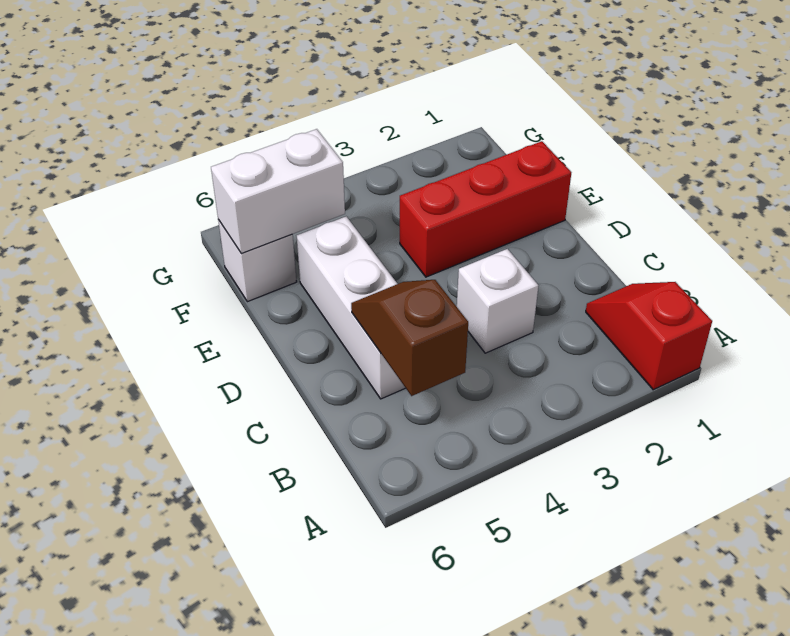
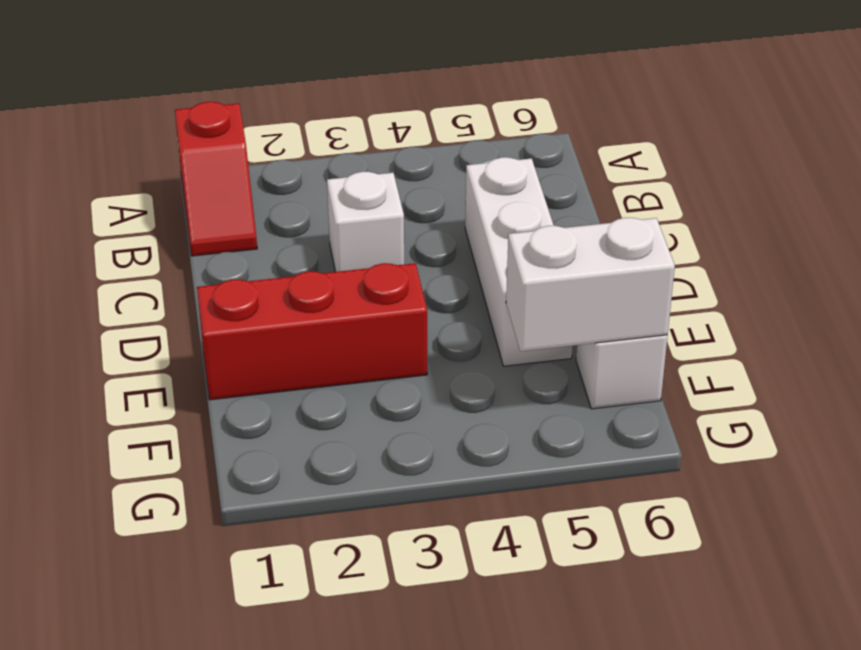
brown slope B5:C5 level 2 top B -> none

